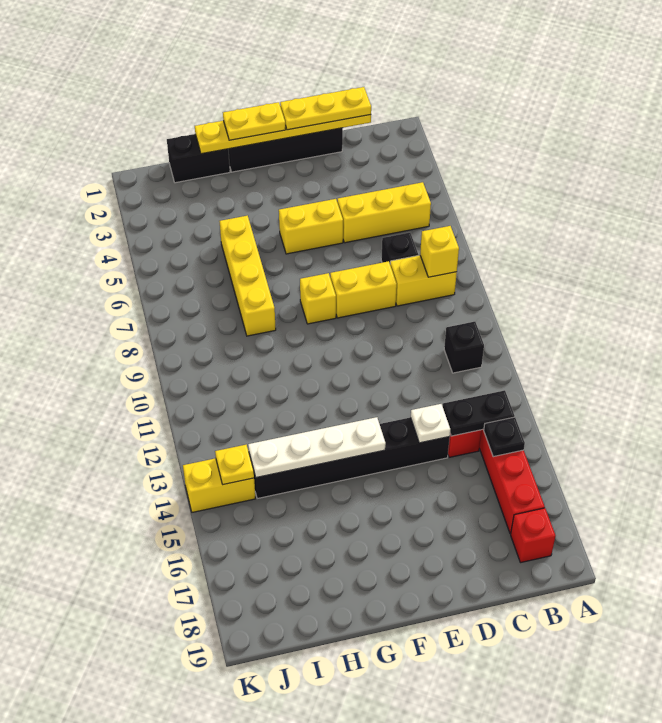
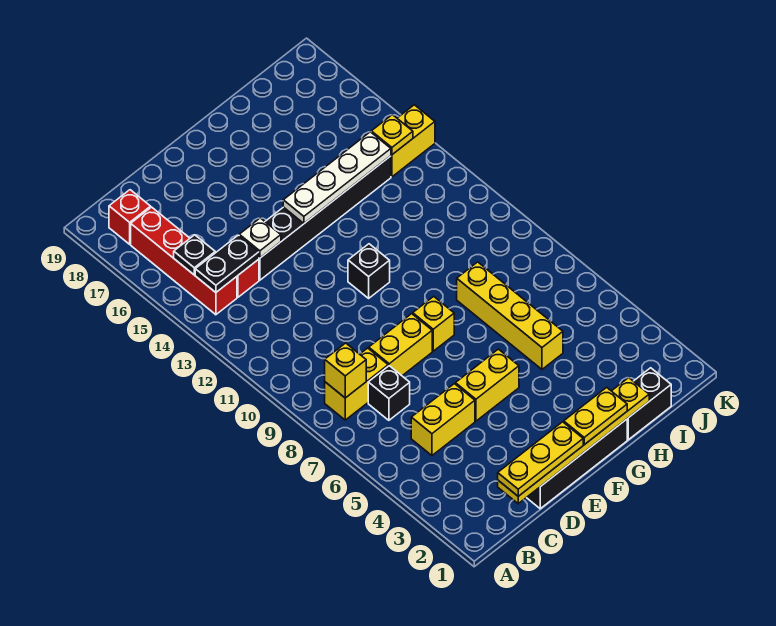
yellow brick B5:D5 level 1 -> yellow brick C5:D5 level 1
black brick B11 level 1 -> black brick F11 level 1

